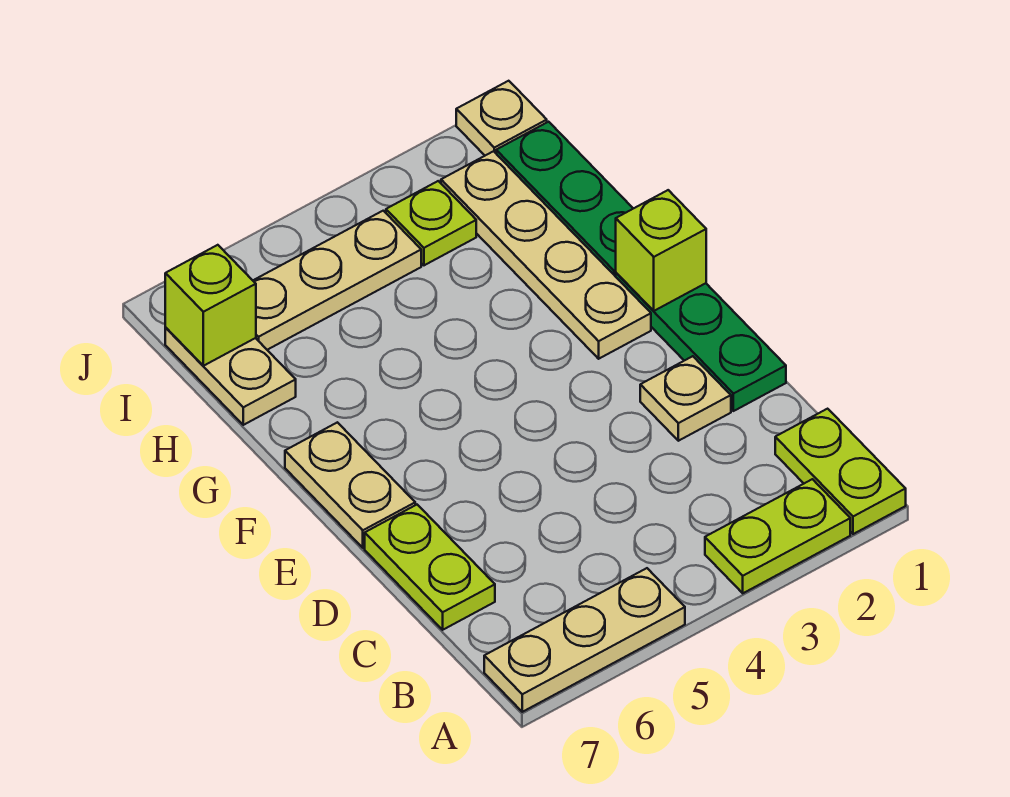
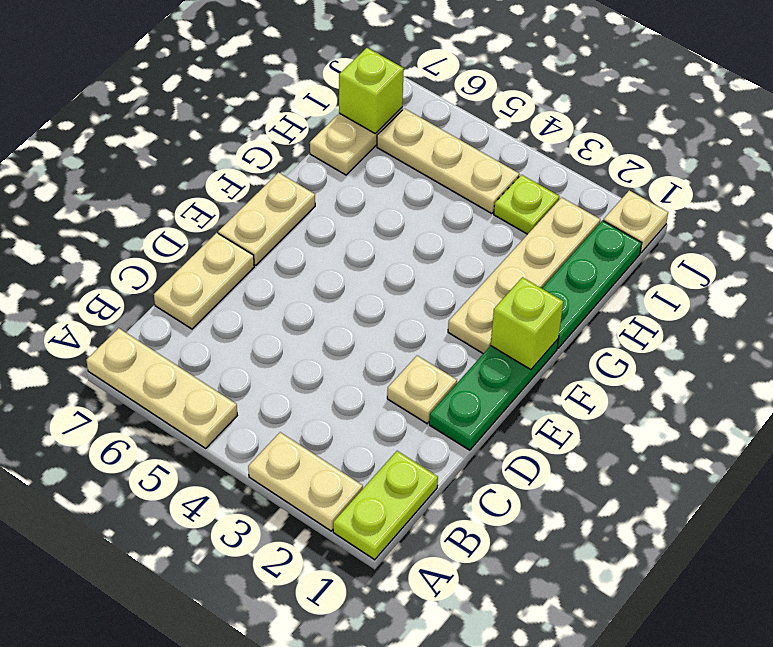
lime plate A2:A3 level 1 -> tan plate A2:A3 level 1
lime plate C7:D7 level 1 -> tan plate C7:D7 level 1

